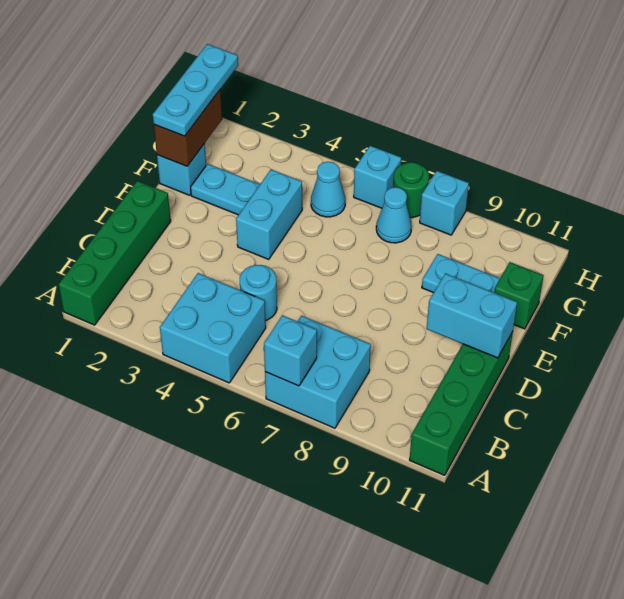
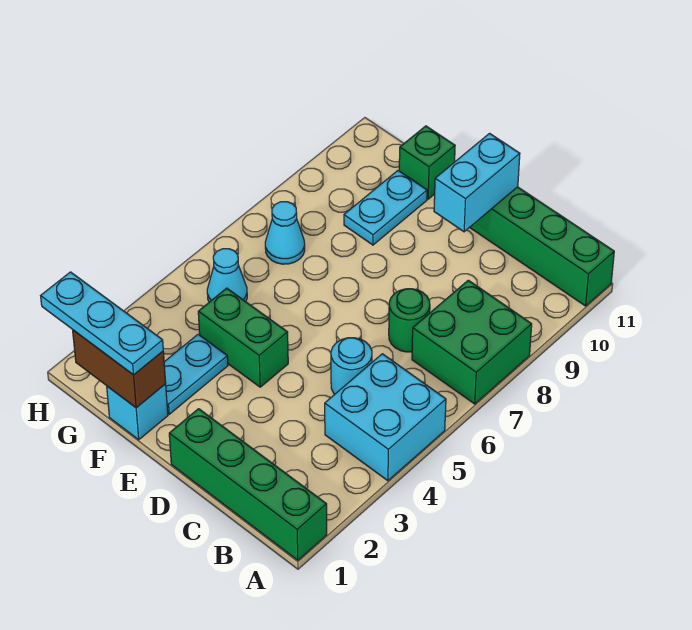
cyan brick A7:B8 level 1 -> green brick A7:B8 level 1
cyan brick A7 level 2 -> none
cyan brick E4:F4 level 1 -> green brick E4:F4 level 1
cyan brick H6 level 1 -> none
green round brick H7 level 1 -> green round brick C7 level 1
cyan brick H8 level 1 -> none

